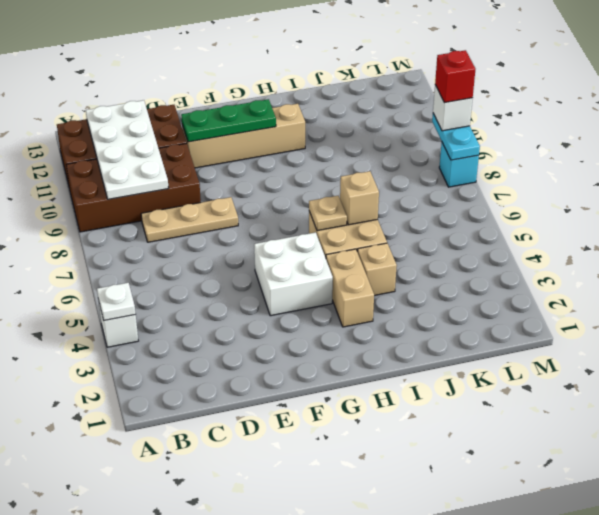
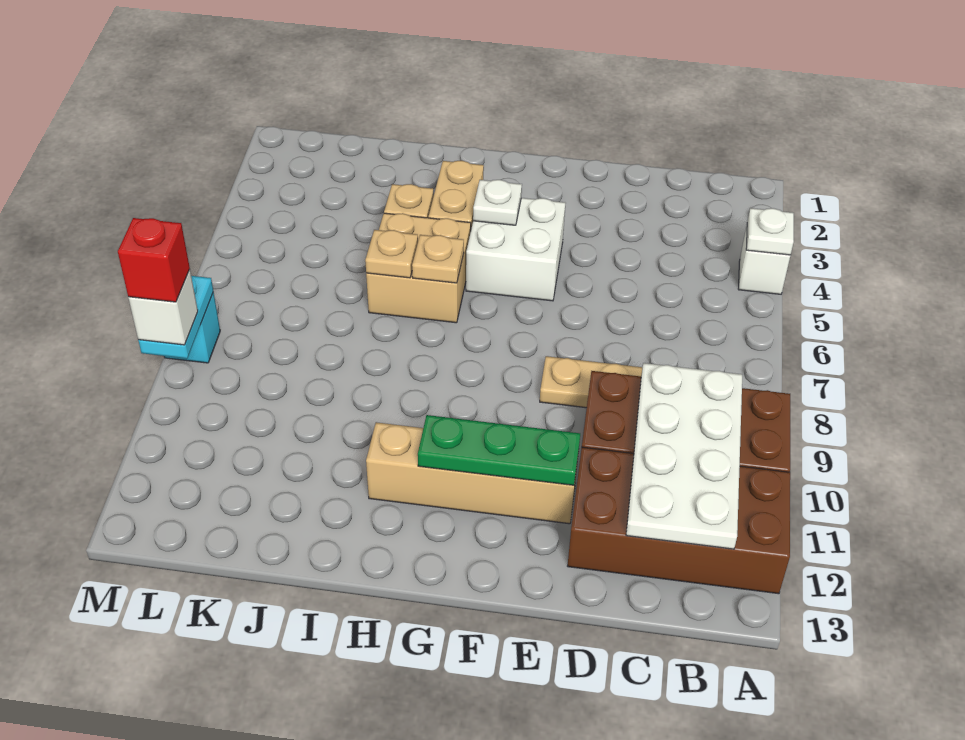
none -> white plate G4 level 2
tan brick I6 level 2 -> tan plate I6 level 2

